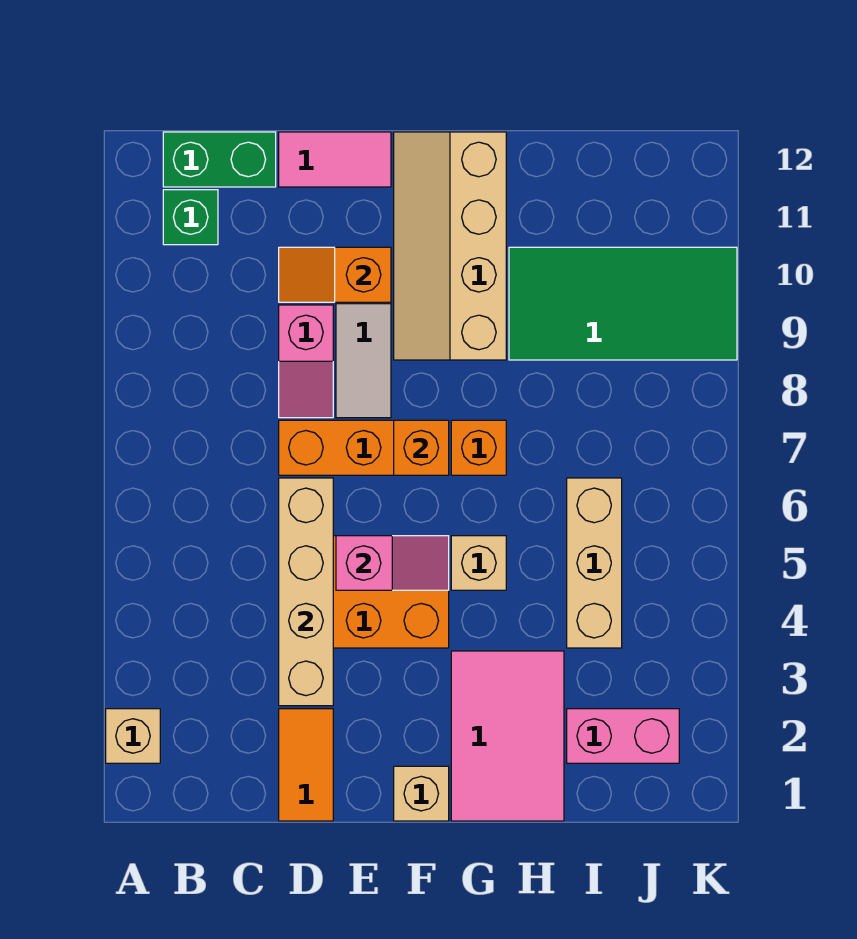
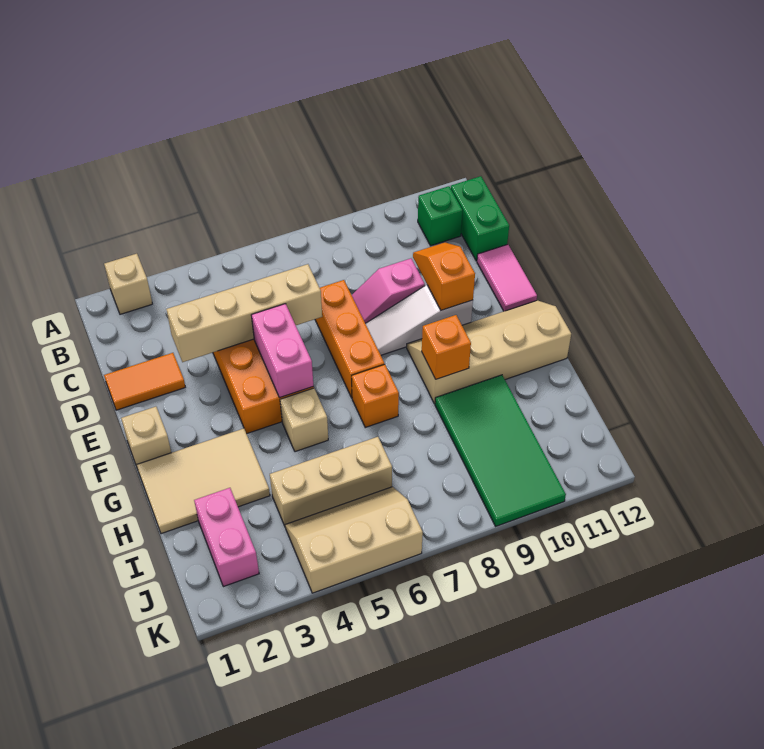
pink slope E5:F5 level 2 top E -> pink brick E5:F5 level 2
orange brick F7 level 2 -> orange brick G9 level 2
pink tile G1:H3 level 1 -> tan tile G1:H3 level 1
none -> tan slope J4:K6 level 1 top K

